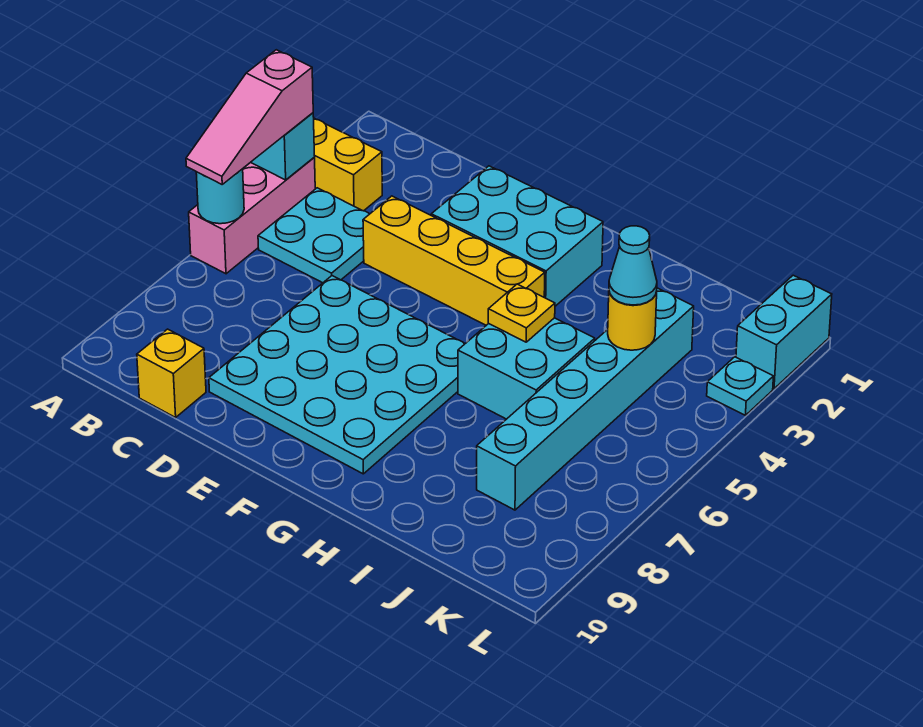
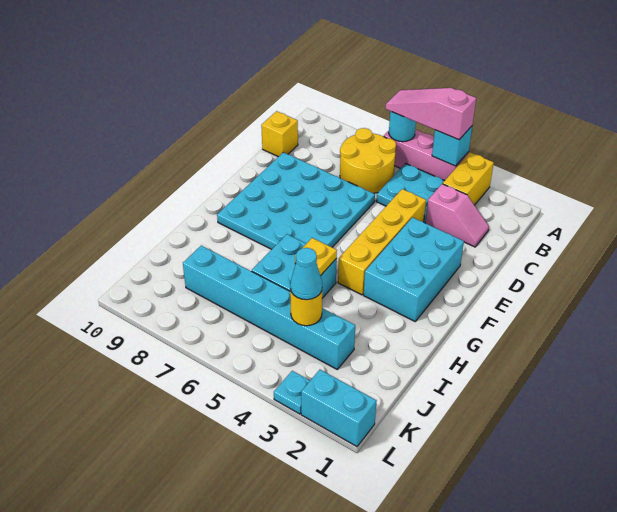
none -> yellow round brick B6:C7 level 1
none -> pink slope C2:C3 level 1 top 3

